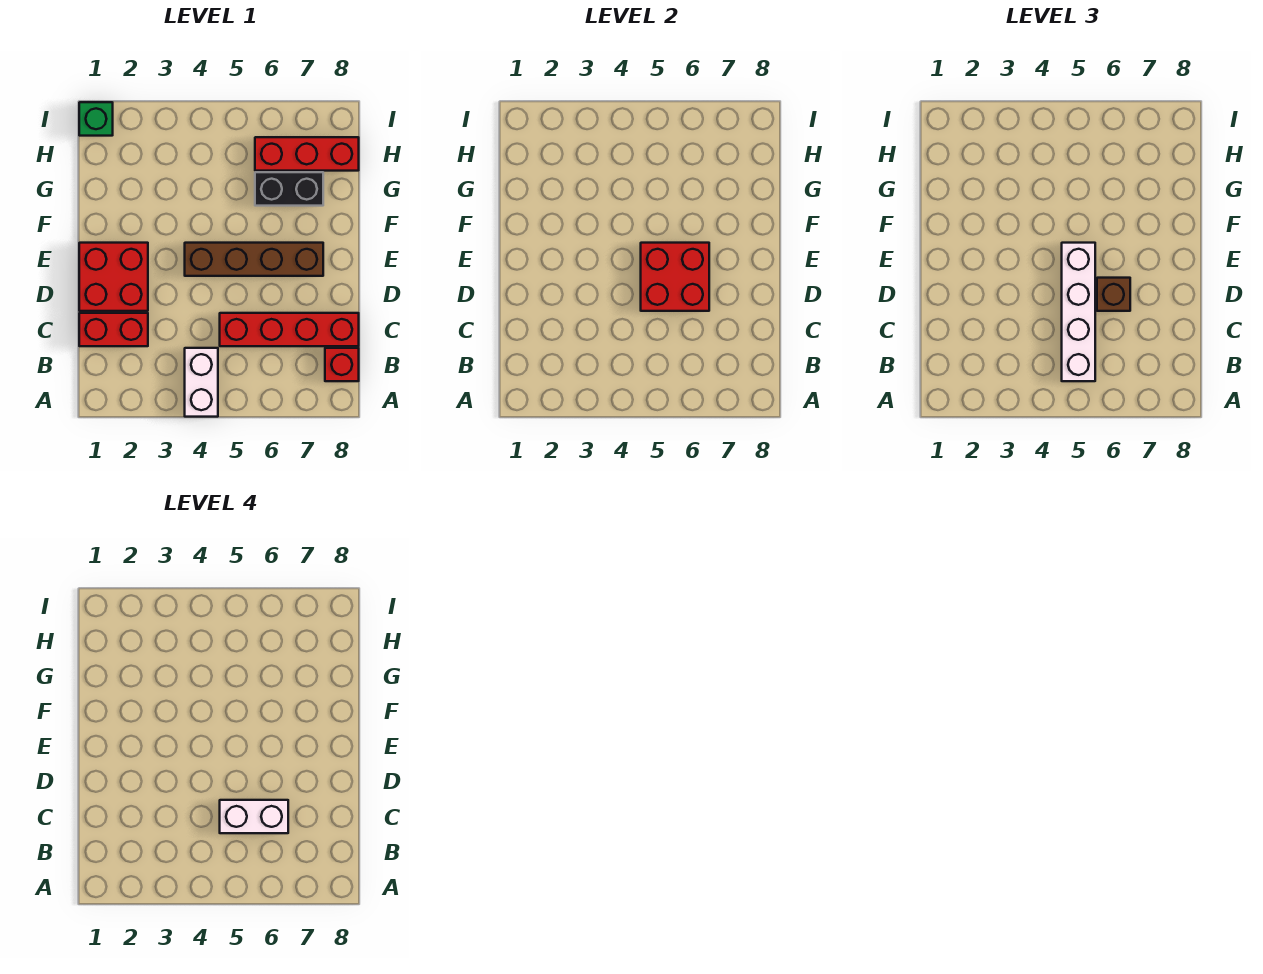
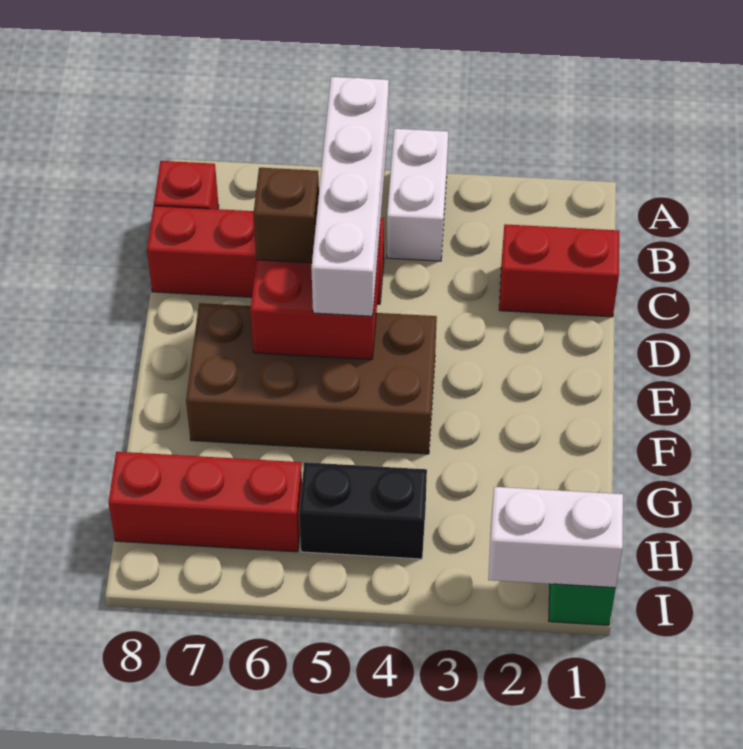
white brick C5:C6 level 4 -> white brick I1:I2 level 2
red brick D1:E2 level 1 -> none
brown brick E4:E7 level 1 -> brown brick E4:F7 level 1
black brick G6:G7 level 1 -> black brick H4:H5 level 1

